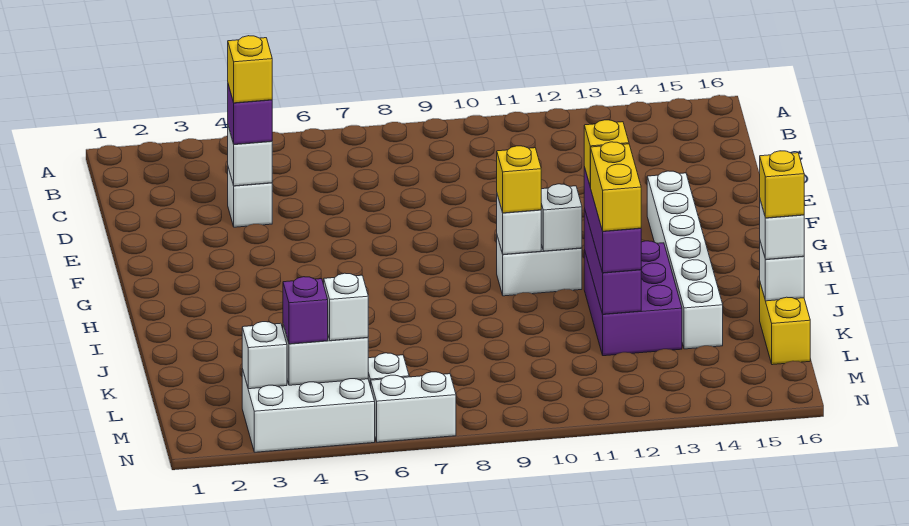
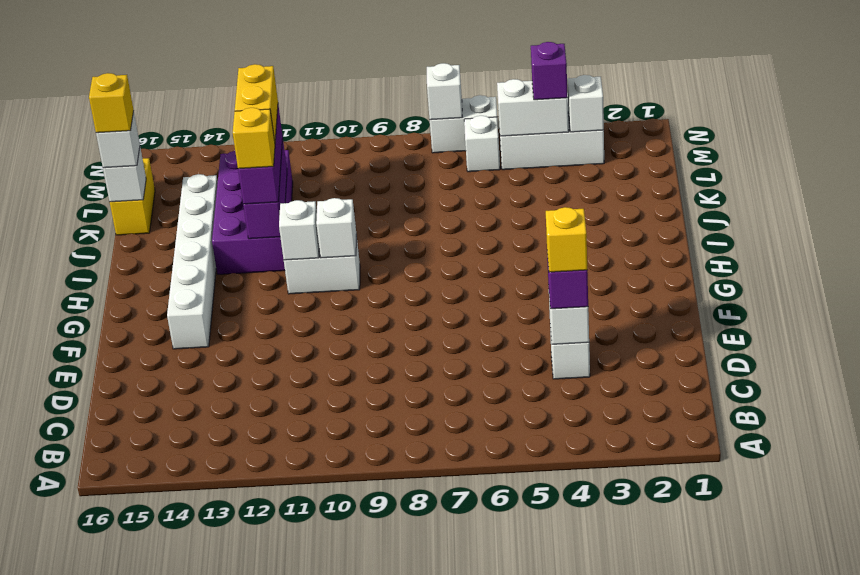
yellow brick H10 level 3 -> none
purple brick I12:K13 level 1 -> purple brick I12:L13 level 1
white brick M5 level 3 -> white brick N7 level 2

